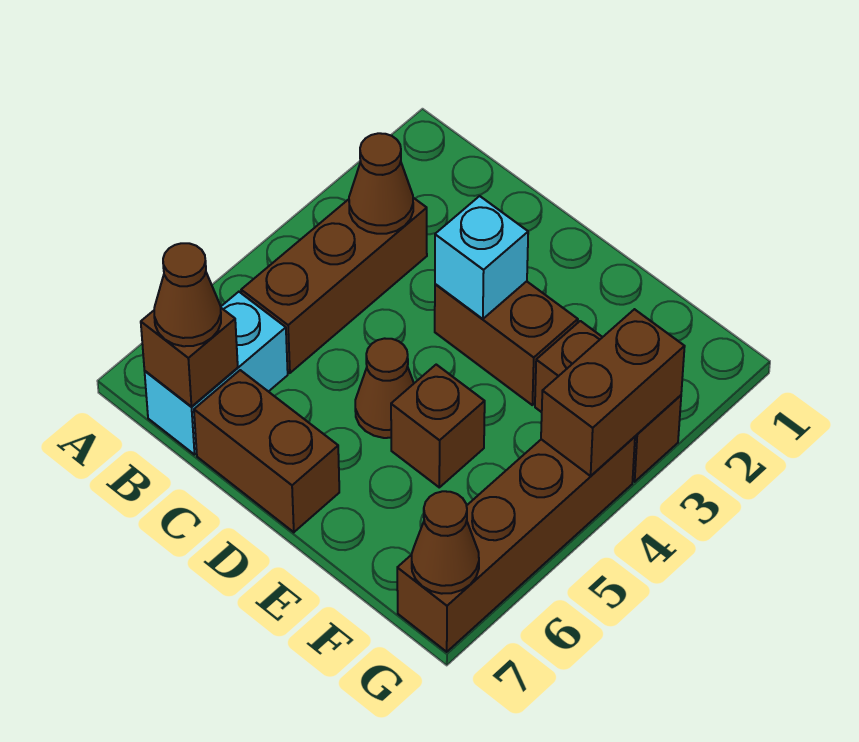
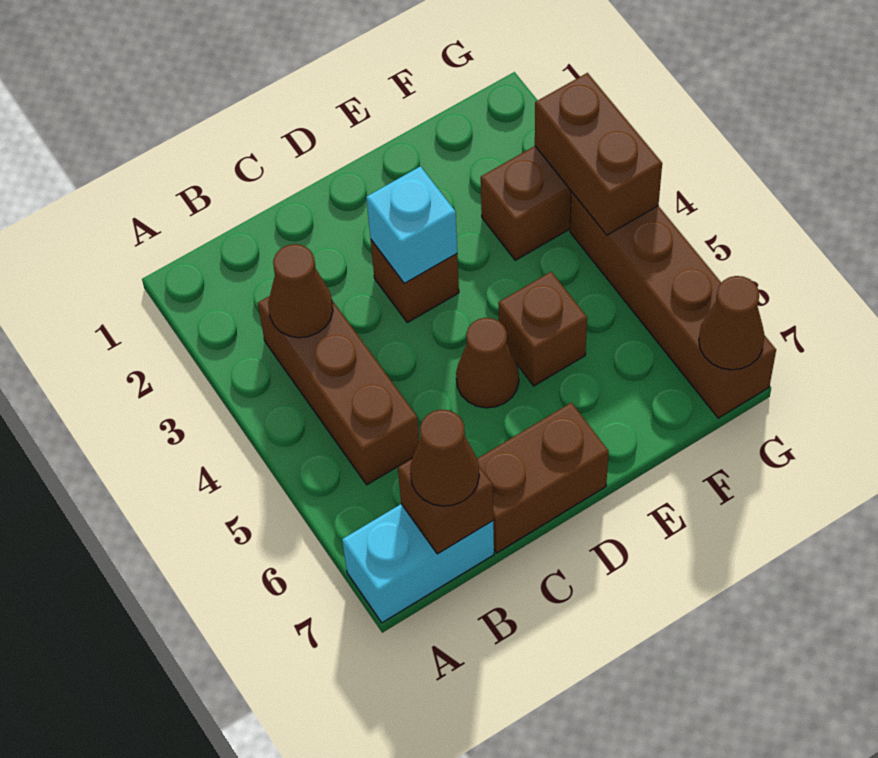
cyan brick B6:B7 level 1 -> cyan brick A7:B7 level 1
brown brick D3:E3 level 1 -> brown brick D3 level 1

